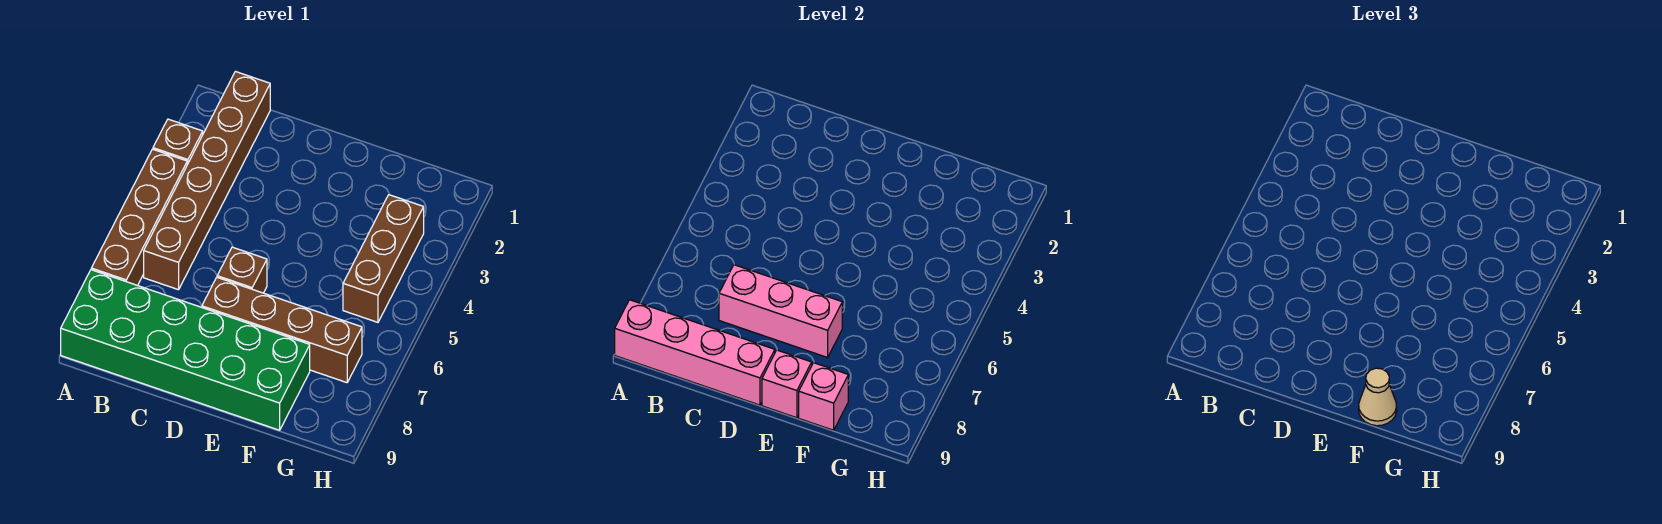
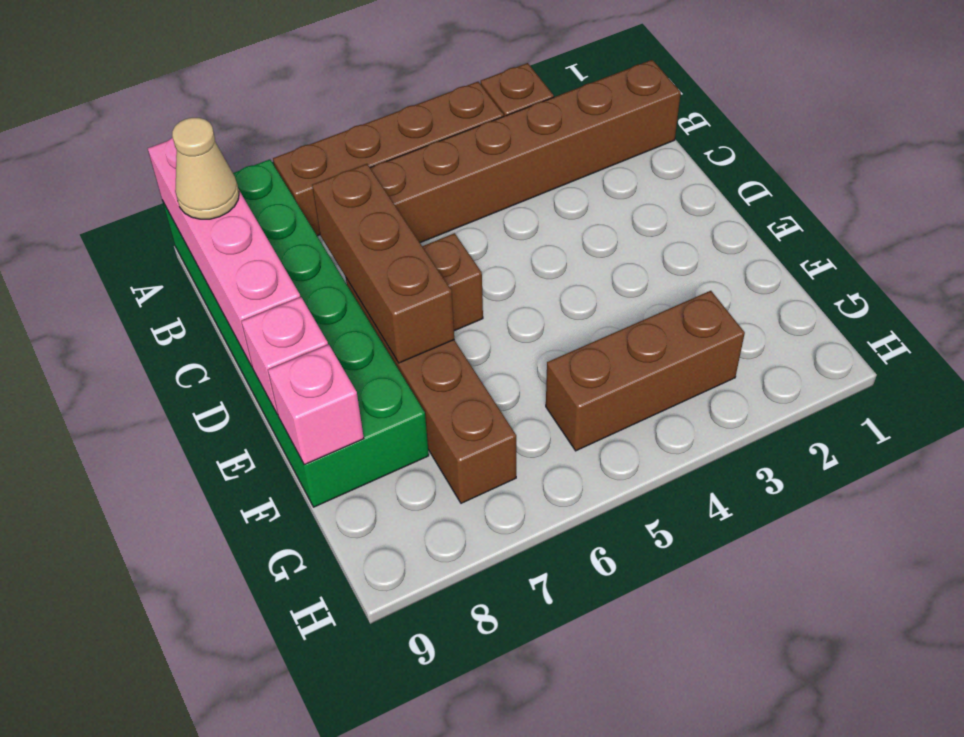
pink brick C7:E7 level 2 -> brown brick C7:E7 level 2
tan cone F9 level 3 -> tan cone B9 level 3

